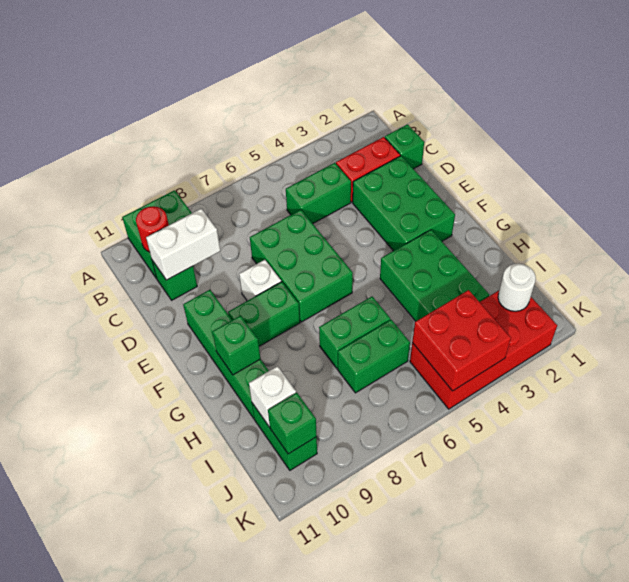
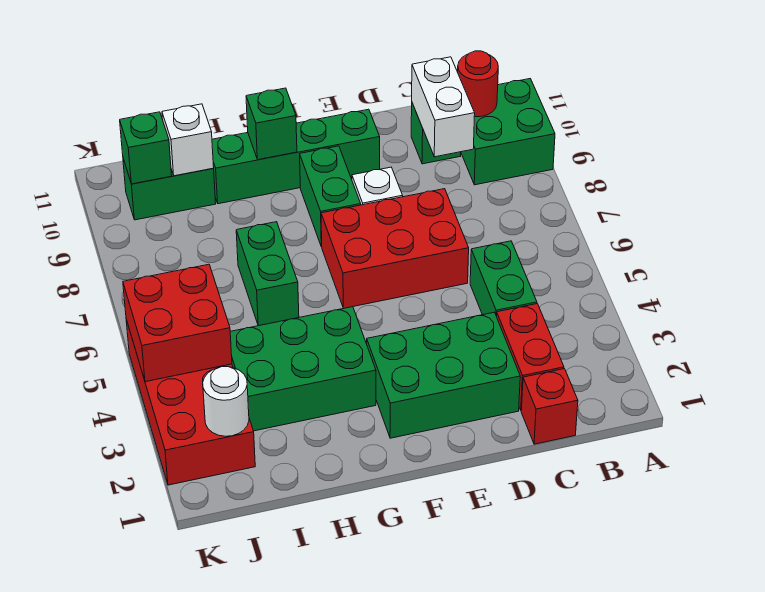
green brick C1 level 1 -> red brick C1 level 1
green brick D6:F7 level 1 -> red brick D6:F7 level 1
green brick I6:I7 level 1 -> none

